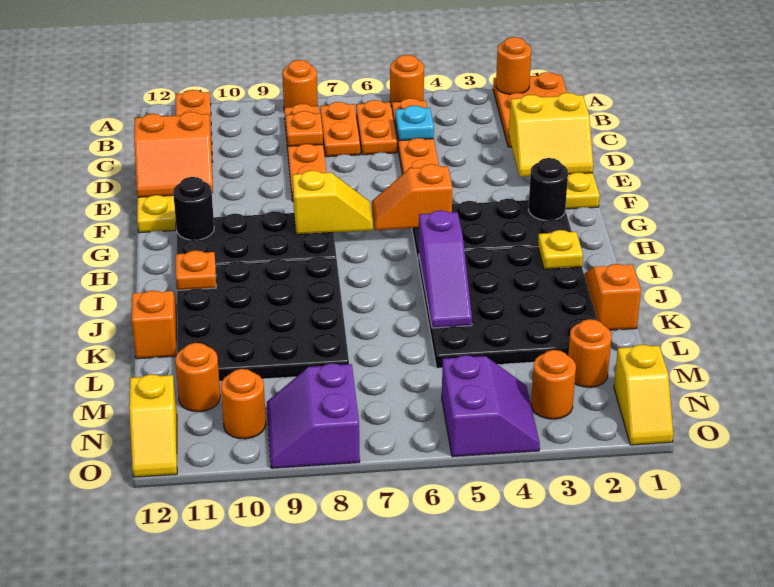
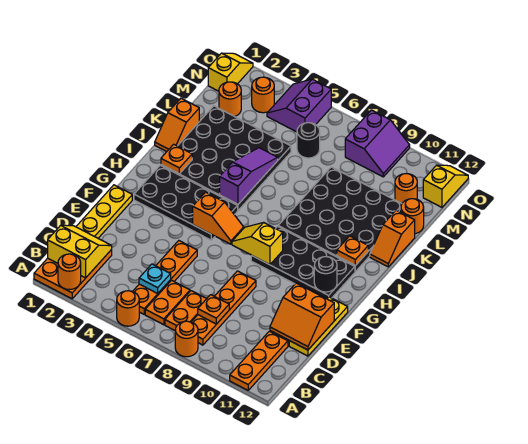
yellow slope D1:E2 level 2 top D -> yellow slope B1:C2 level 2 top B
orange slope D11:E12 level 2 top D -> orange slope D11:E12 level 2 top E
black round brick G2 level 2 -> black round brick M6 level 1
yellow plate I2 level 2 -> orange plate I2 level 2
orange round brick N10 level 1 -> orange round brick L12 level 1

